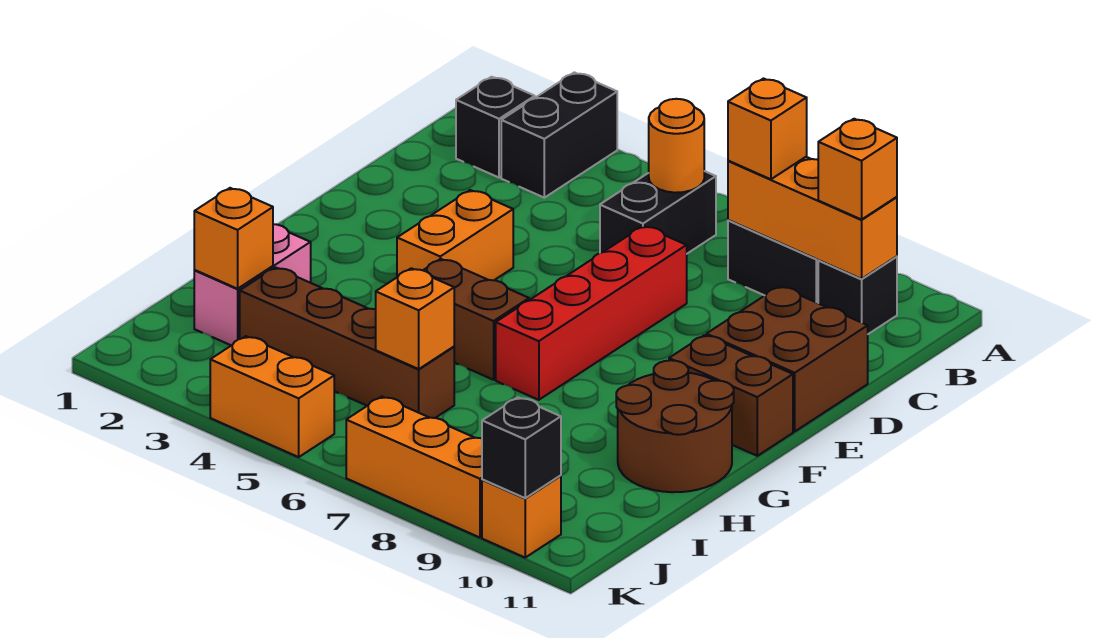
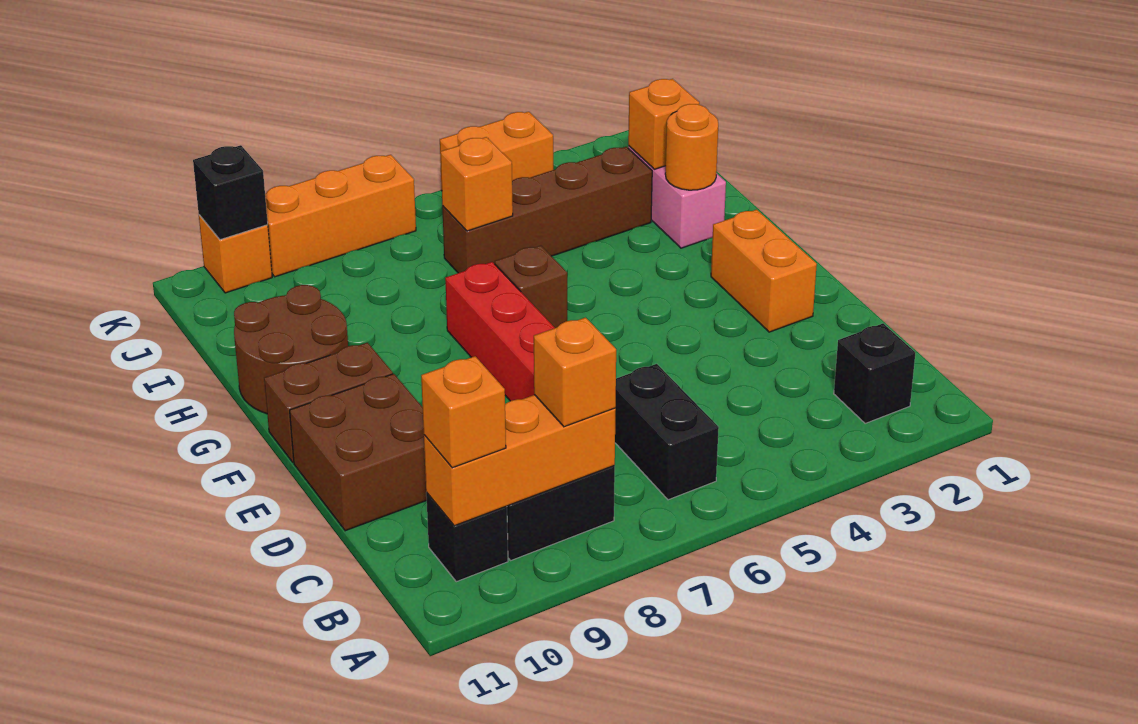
black brick A3:B3 level 1 -> none
orange round brick B6 level 2 -> orange round brick H2 level 2
orange brick E4:F4 level 1 -> orange brick E2:F2 level 1
brown brick G5:G6 level 1 -> brown brick G6 level 1

